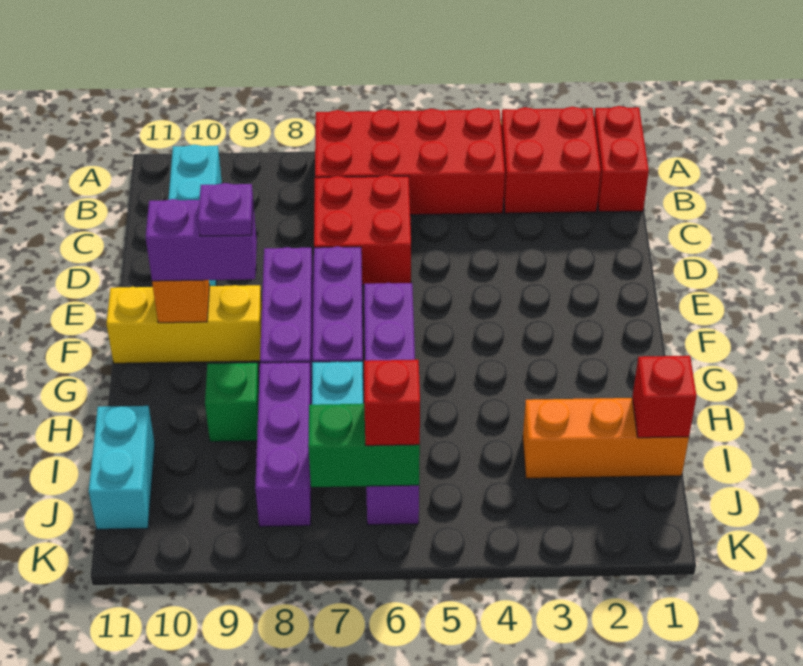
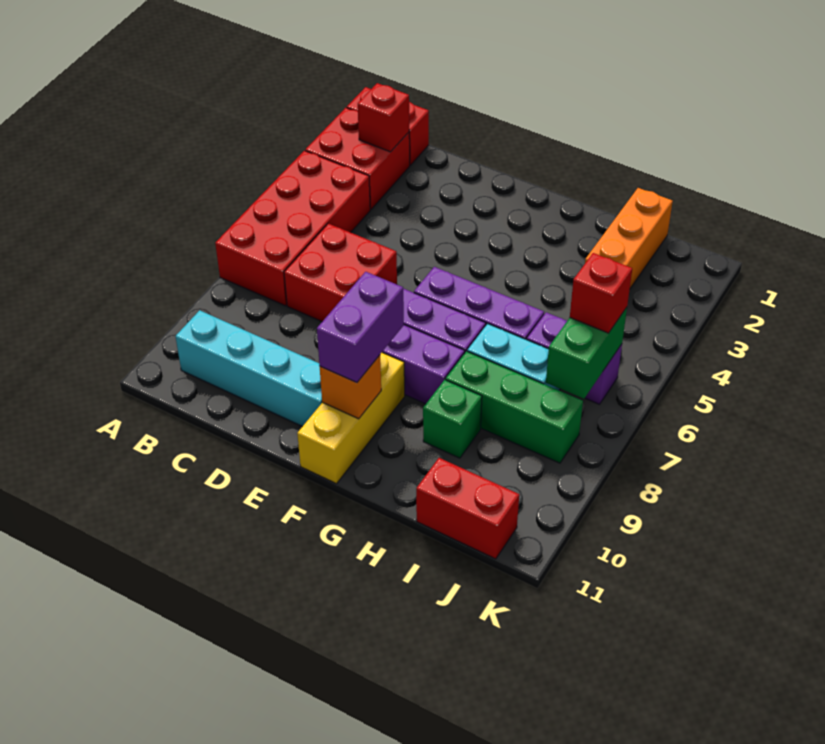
purple plate F9 level 4 -> none
purple brick H8:J8 level 1 -> green brick H8:J8 level 1
red brick I1 level 2 -> red brick B2 level 2
cyan brick I11:J11 level 1 -> red brick I11:J11 level 1

